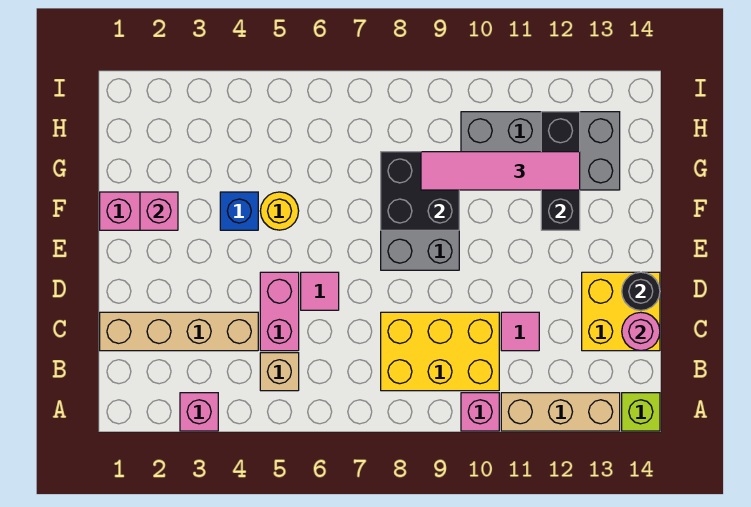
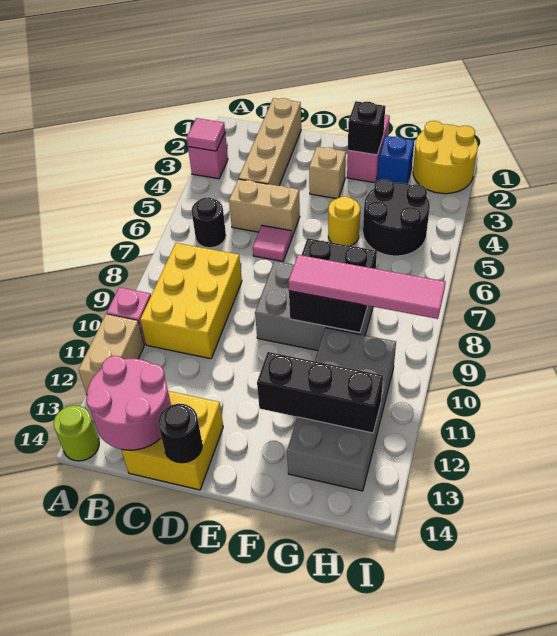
tan brick A11:A13 level 1 -> tan brick A11:A12 level 1
lime brick A14 level 1 -> lime round brick A14 level 1
tan brick B5 level 1 -> tan brick E3 level 1
none -> black round brick B6 level 1
pink brick C5:D5 level 1 -> tan brick C5:D5 level 1
pink tile C11 level 1 -> pink tile A3 level 2
pink round brick C14 level 2 -> pink round brick B13:C14 level 2
pink brick F2 level 2 -> black brick F2 level 2
blue brick F4 level 1 -> blue brick G2 level 1
none -> black round brick G4:H5 level 1
pink tile G9:G12 level 3 -> pink tile F9:I9 level 3
none -> yellow round brick H1:I2 level 1

